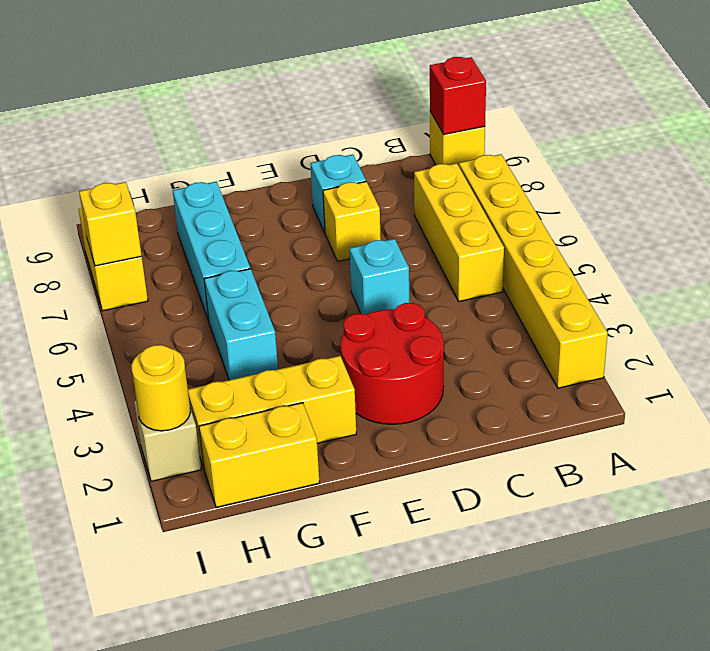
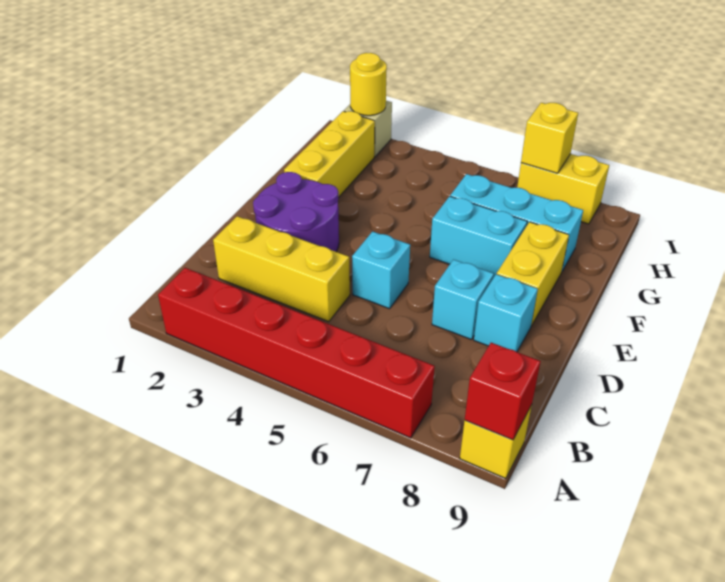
yellow brick A2:A7 level 1 -> red brick A2:A7 level 1
yellow brick B5:B7 level 1 -> yellow brick C2:C4 level 1
red round brick D2:E3 level 1 -> purple round brick D2:E3 level 1
yellow brick D7 level 1 -> cyan brick D7 level 1
yellow brick G1:H1 level 1 -> yellow brick E8:F8 level 1
cyan brick G4:G5 level 1 -> cyan brick F6:F7 level 1

